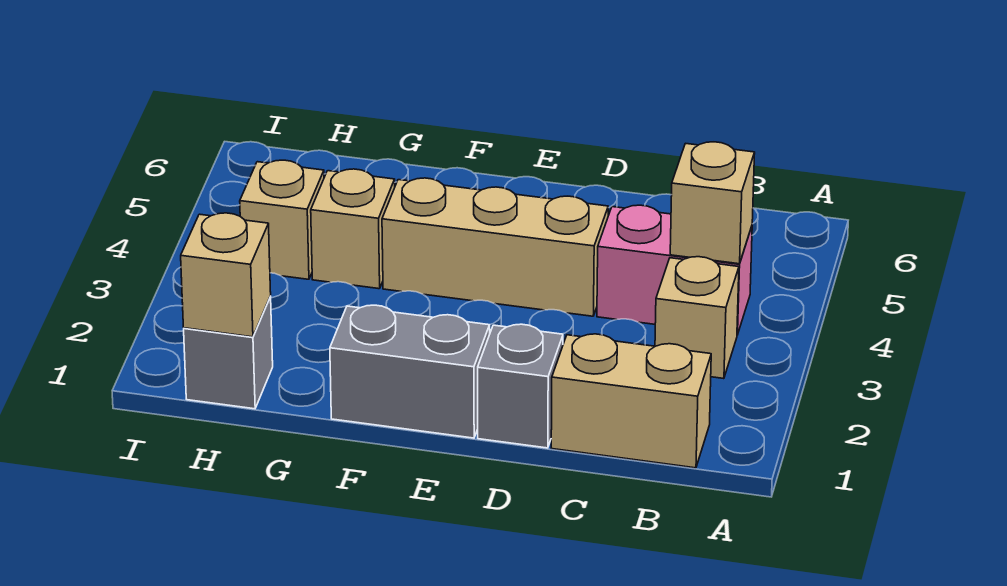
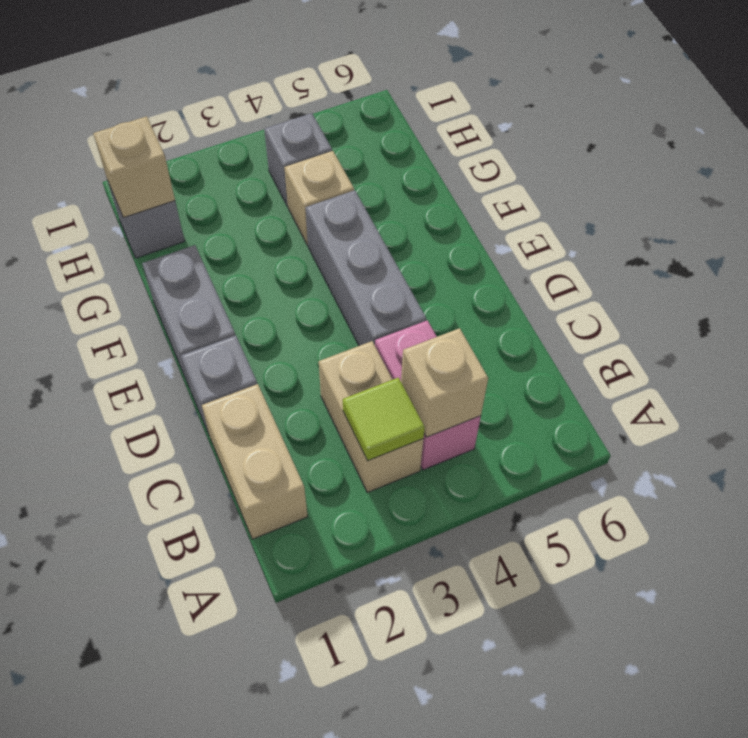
tan brick B3 level 1 -> tan brick B3:C3 level 1
none -> lime tile B3 level 2
tan brick D4:F4 level 1 -> grey brick D4:F4 level 1
tan brick H4 level 1 -> grey brick H4 level 1

